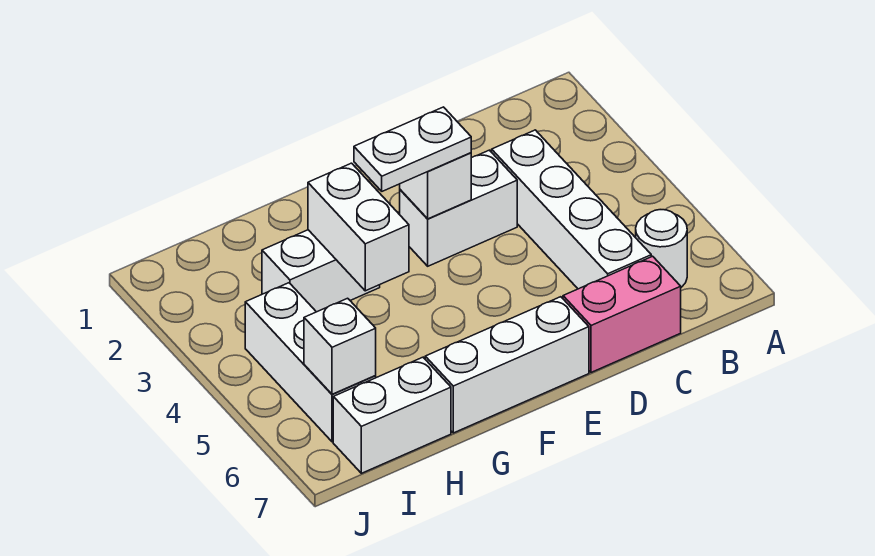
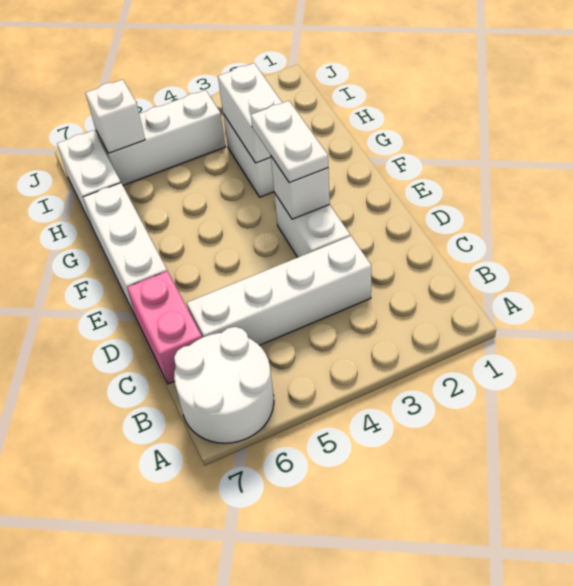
white round brick B6 level 1 -> white round brick A6:B7 level 1
white brick G3:G4 level 2 -> white brick G3:H3 level 2

